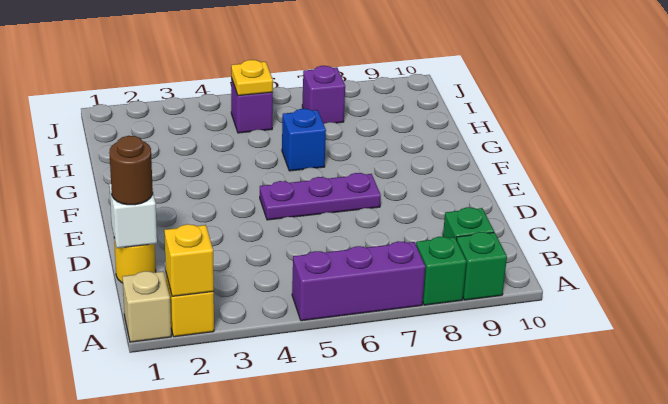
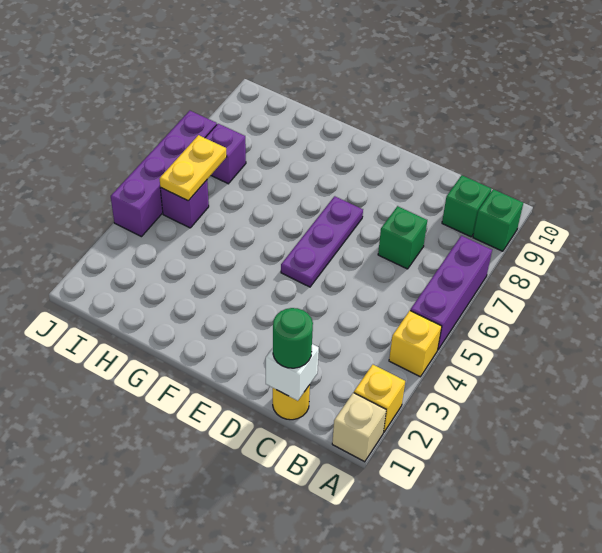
yellow brick A2 level 2 -> yellow brick A4 level 1
green brick A8 level 1 -> green brick C7 level 1
brown round brick C1 level 3 -> green round brick C1 level 3
blue brick G6 level 1 -> none
yellow plate I5 level 2 -> yellow plate I5:I6 level 2
none -> purple brick J4:J7 level 1

